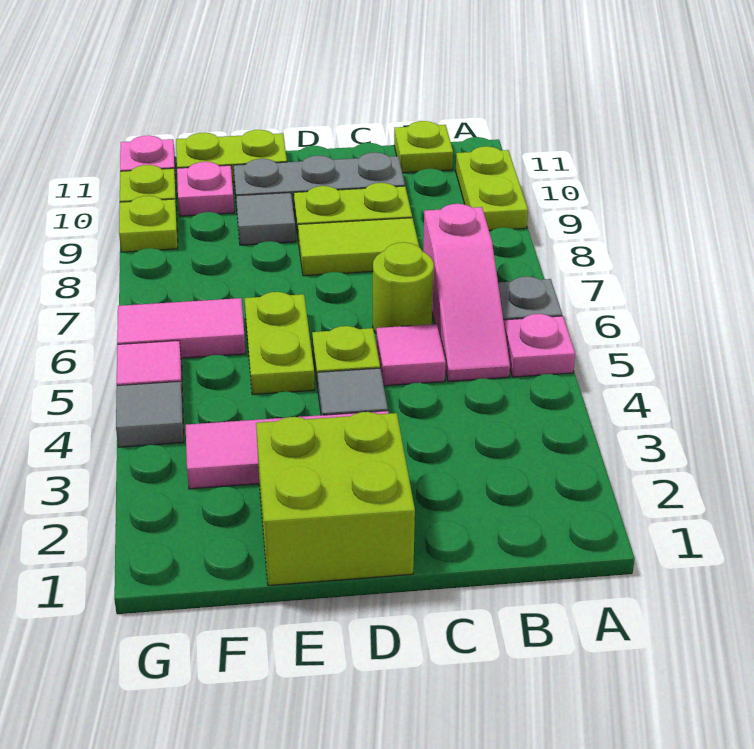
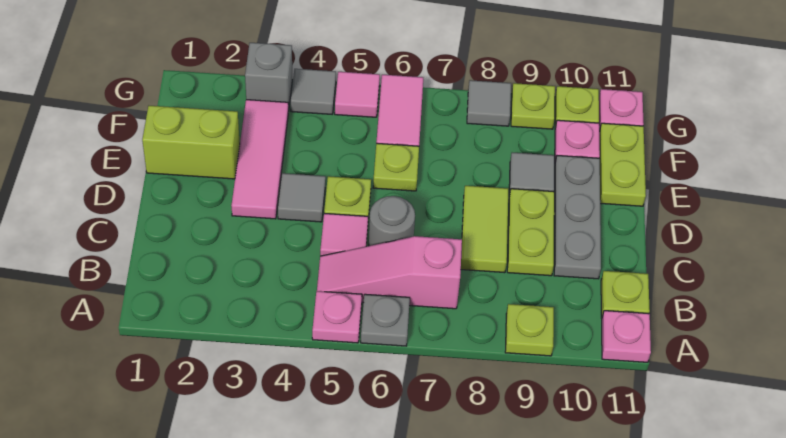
lime plate A9:A10 level 1 -> lime plate A9 level 1
none -> pink plate A11 level 1
lime round brick C6 level 1 -> grey round brick C6 level 1
lime brick D1:E2 level 1 -> lime brick E1:E2 level 1
lime plate E5:E6 level 1 -> lime plate E6 level 1
none -> grey brick G3 level 1
none -> grey tile G8 level 1

